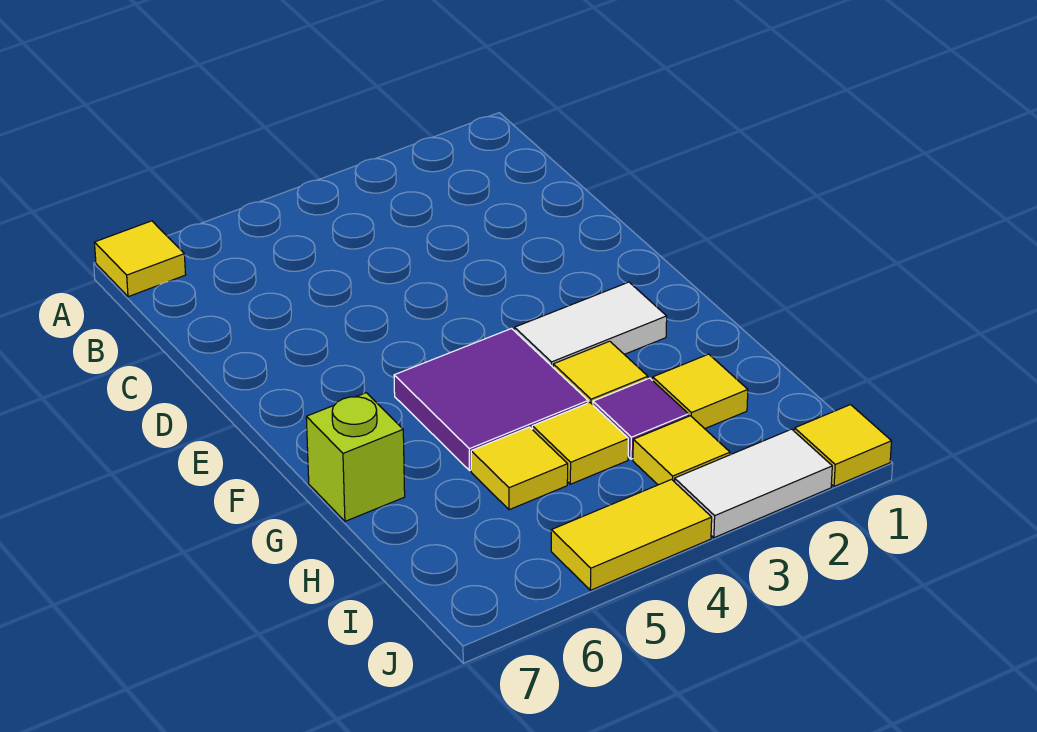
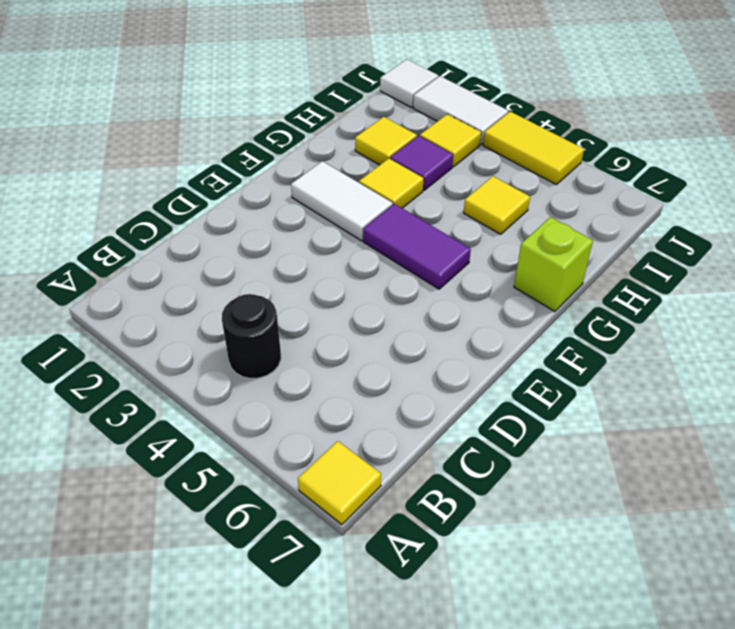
none -> black round brick B4 level 1
purple tile F4:G5 level 1 -> purple tile F4:F5 level 1
yellow tile H4 level 1 -> none
yellow tile J1 level 1 -> white tile J1 level 1

